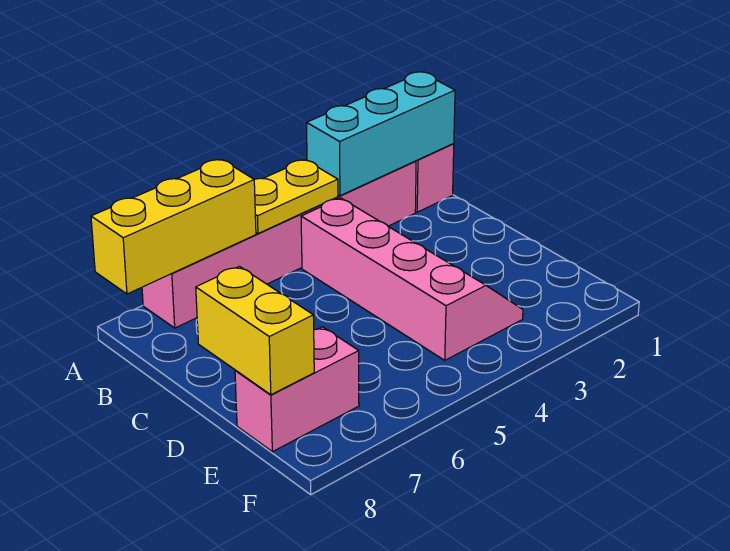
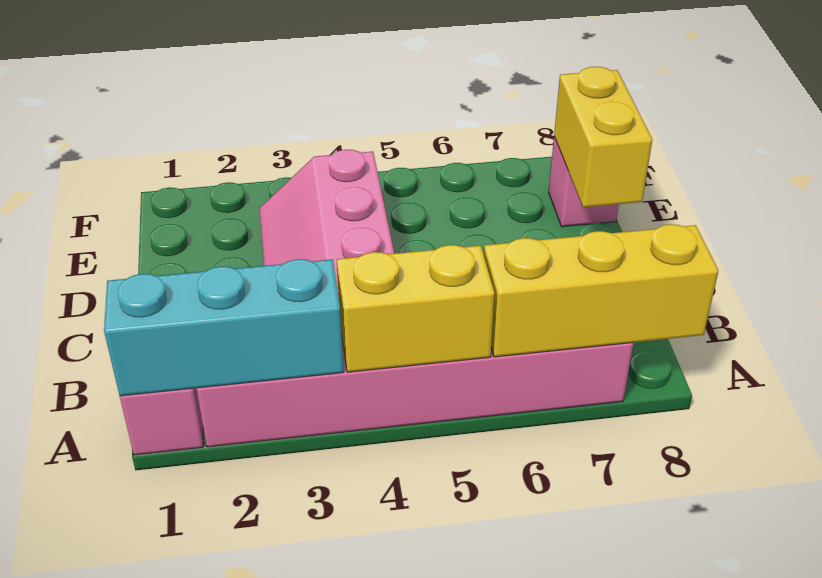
yellow plate A4:A5 level 2 -> yellow brick A4:A5 level 2
pink brick E7:E8 level 1 -> pink brick E8 level 1

